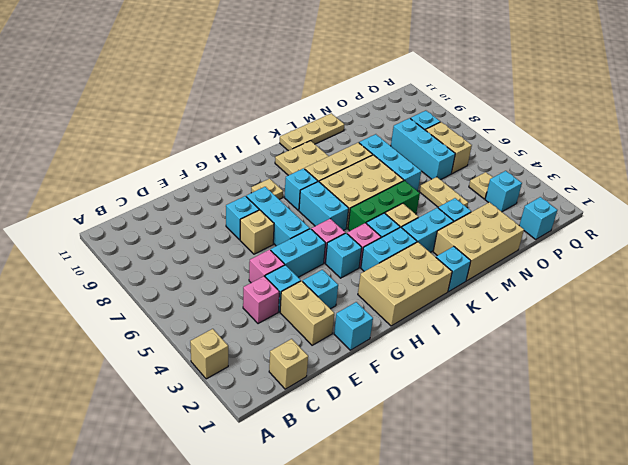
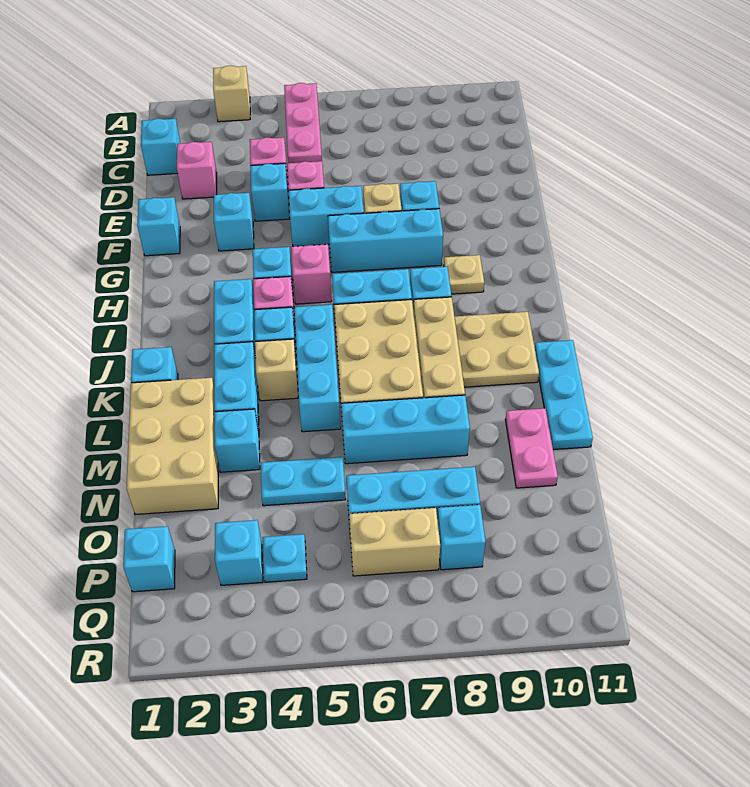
none -> pink plate A5:C5 level 1
tan brick C1 level 1 -> cyan brick C1 level 1
none -> pink brick D2 level 1
tan brick E2:E3 level 1 -> none
cyan brick F5:G5 level 1 -> cyan brick F5:F6 level 1
tan brick H1:J2 level 1 -> none
green brick J5:L5 level 1 -> cyan brick J5:L5 level 1
tan plate K11:M11 level 1 -> cyan plate K11:M11 level 1
none -> pink plate M10:N10 level 1
tan plate N4:N5 level 1 -> cyan plate N4:N5 level 1
tan plate P4 level 1 -> cyan plate P4 level 1

